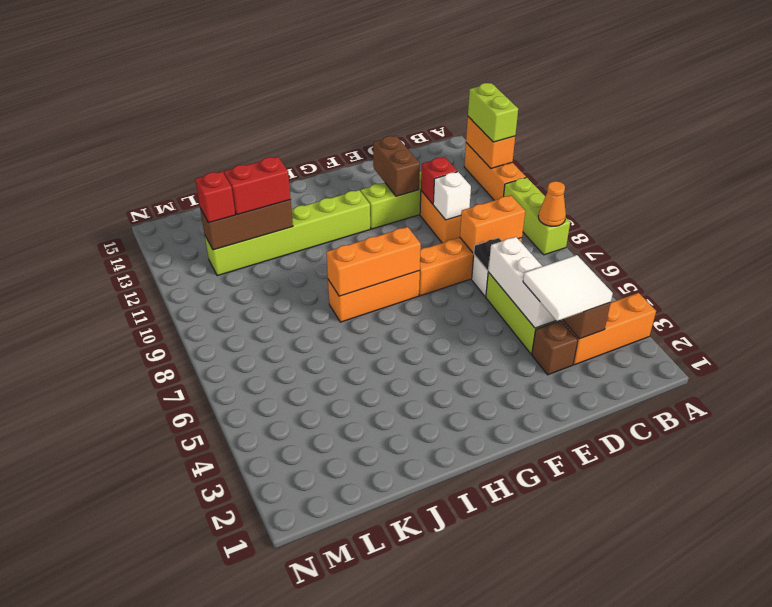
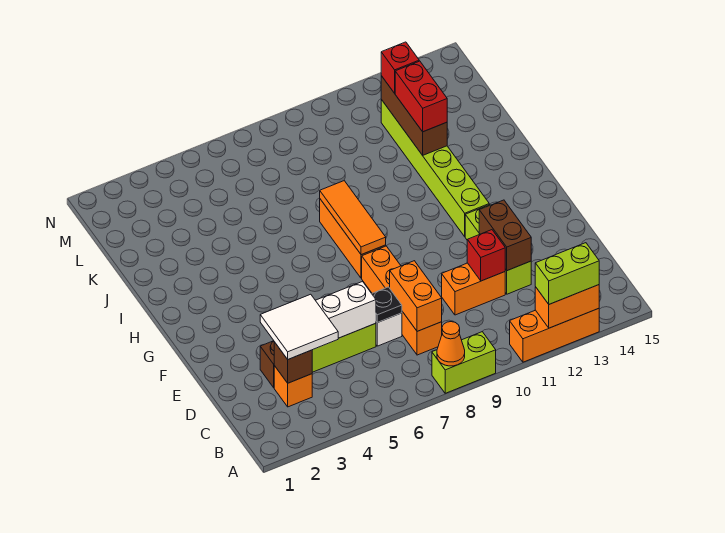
orange brick A3:C3 level 1 -> orange brick C3 level 1
lime brick A8:A10 level 1 -> lime brick A8:A9 level 1
white brick D10 level 2 -> none
brown brick E12:E13 level 2 -> brown brick D12:E12 level 2
orange brick G8:I8 level 2 -> orange tile G8:I8 level 2

